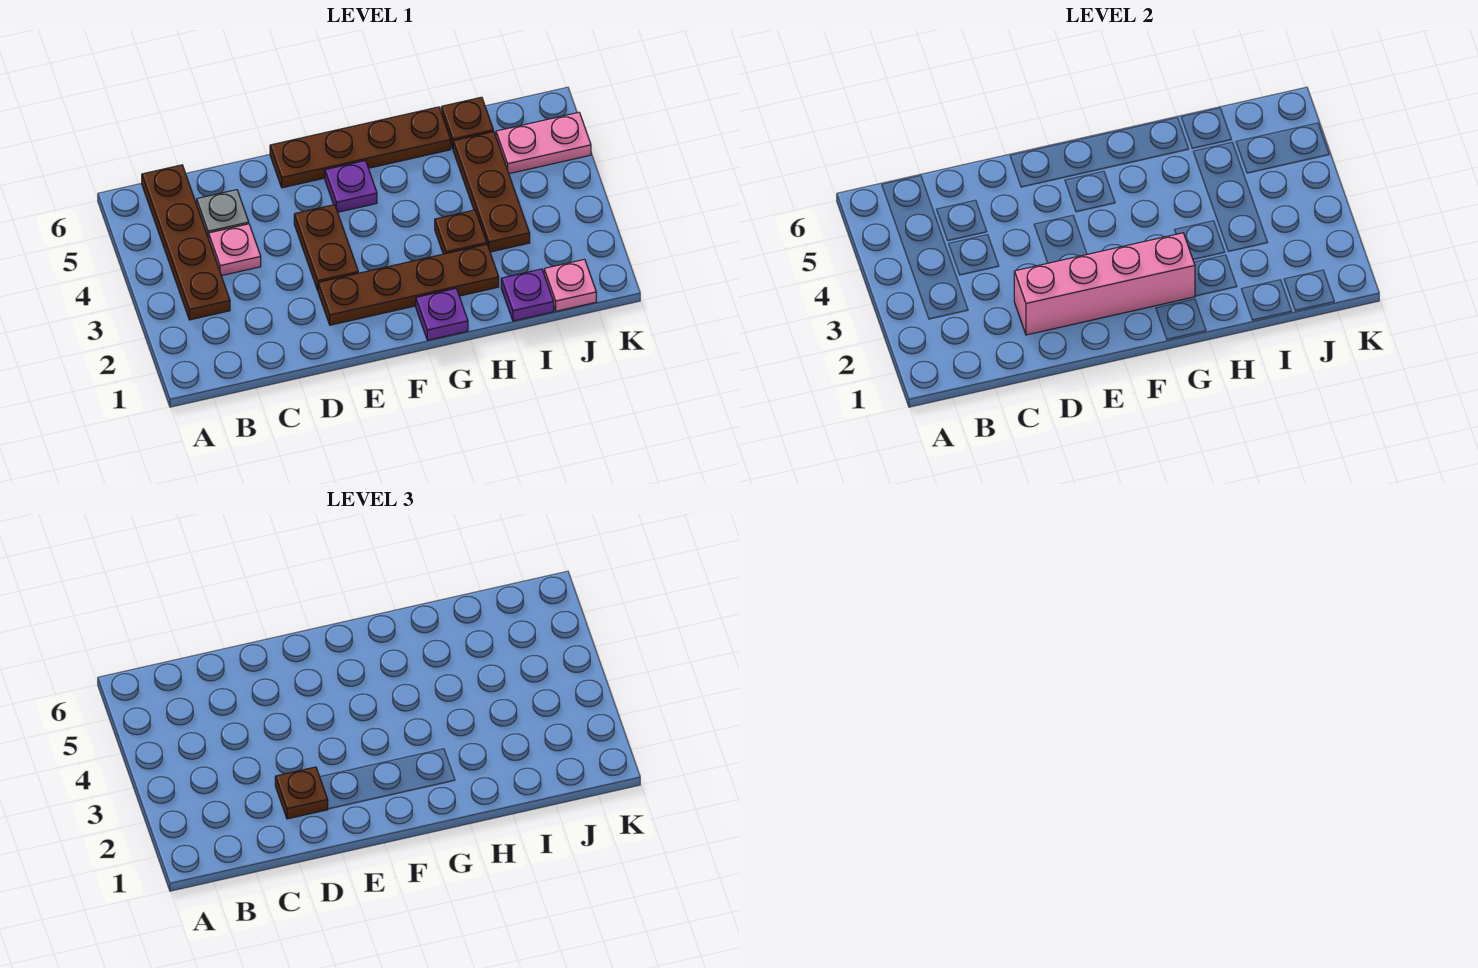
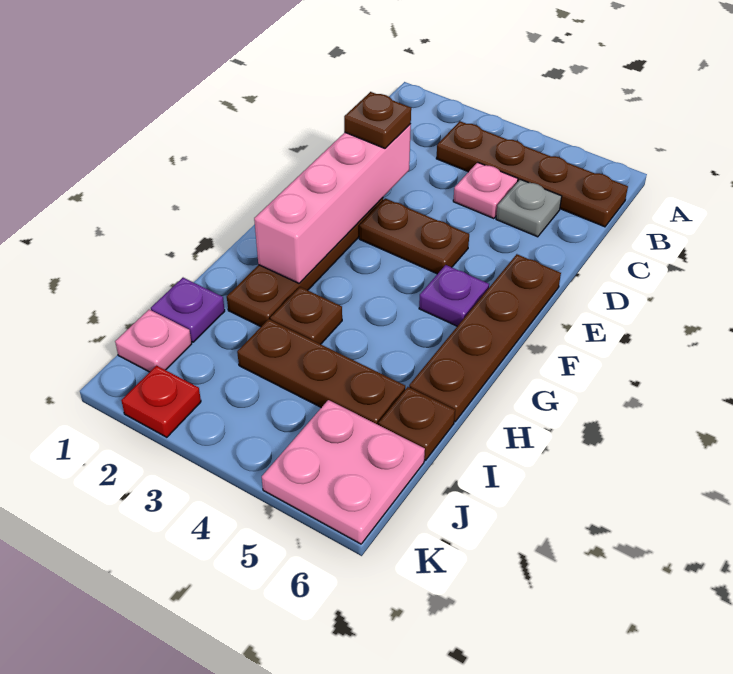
purple plate G1 level 1 -> none
pink plate J5:K5 level 1 -> pink plate J5:K6 level 1
none -> red plate K2 level 1

